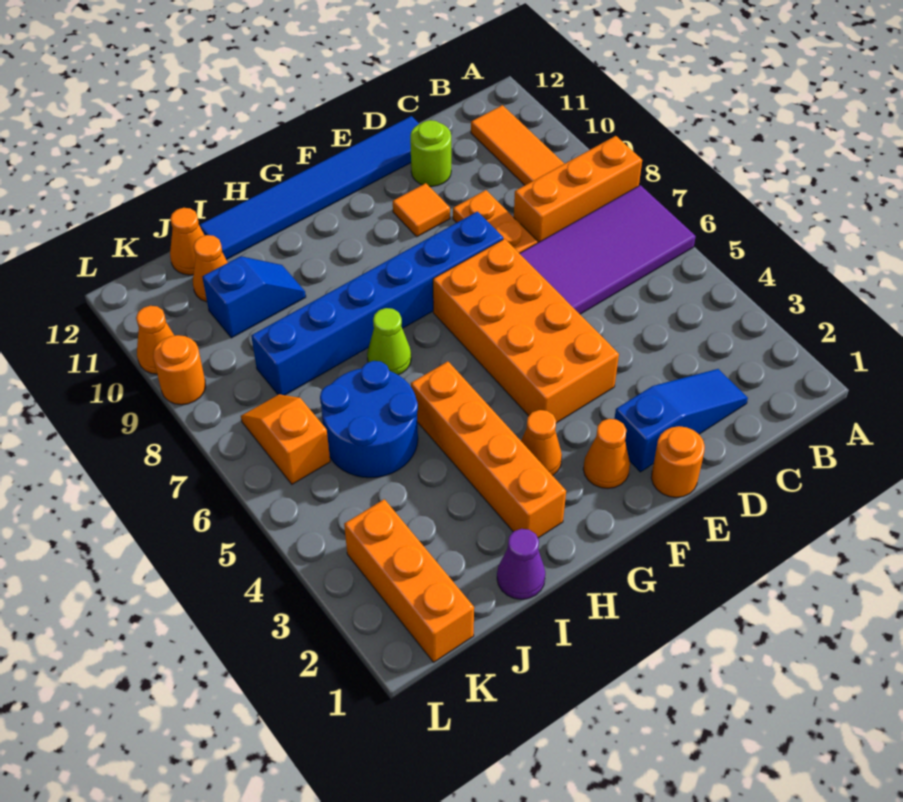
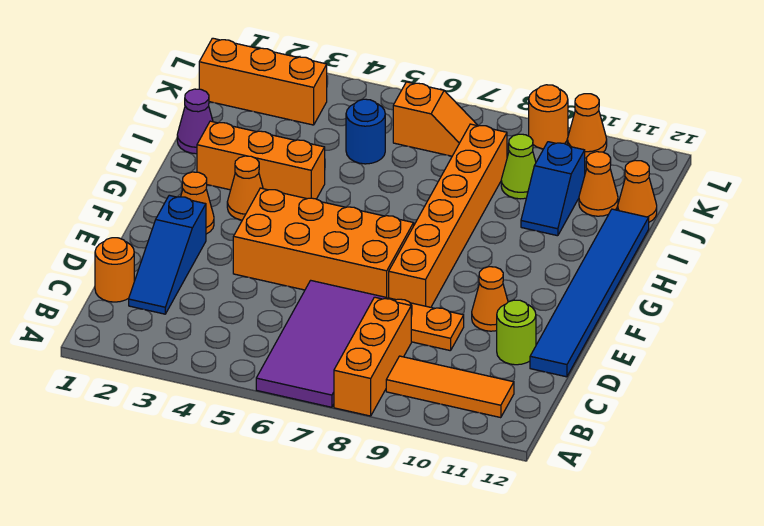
orange round brick E1 level 1 -> orange round brick C1 level 1
blue brick E8:J8 level 1 -> orange brick E8:J8 level 1
orange tile E10 level 1 -> orange cone E10 level 1
orange brick H2:H5 level 1 -> orange brick H2:H4 level 1
lime cone H7 level 1 -> lime cone J9 level 1
blue round brick I5:J6 level 1 -> blue round brick J5 level 1

